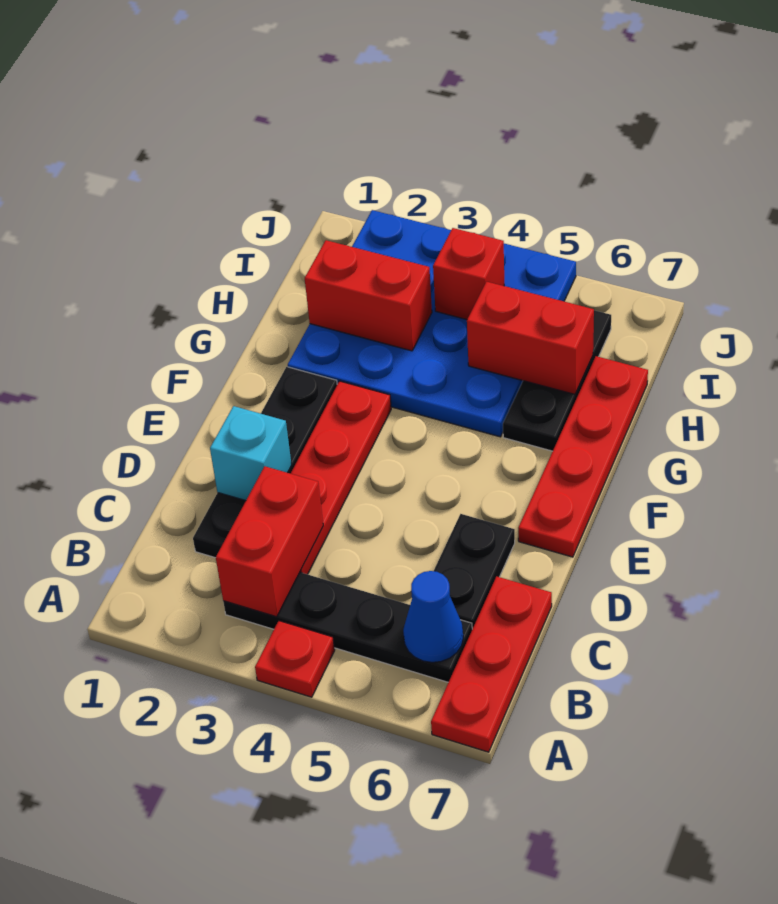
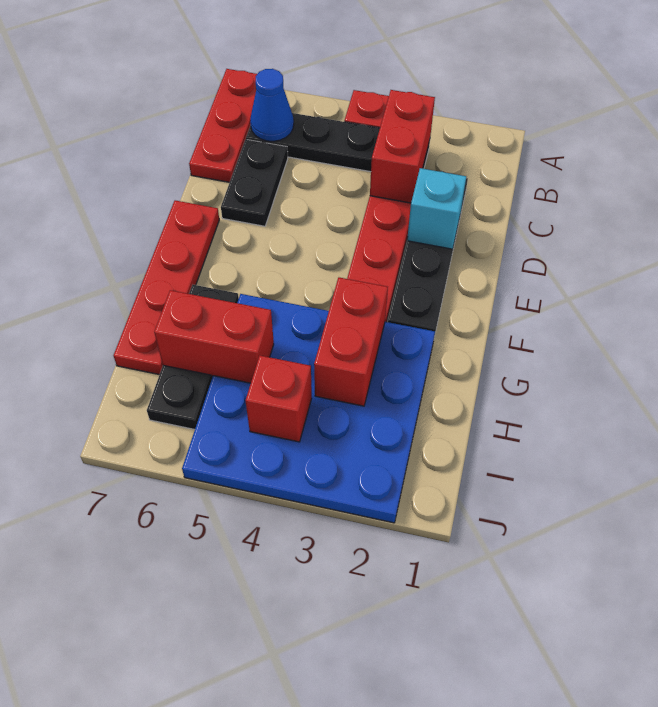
red brick H2:H3 level 2 -> red brick G3:H3 level 2

